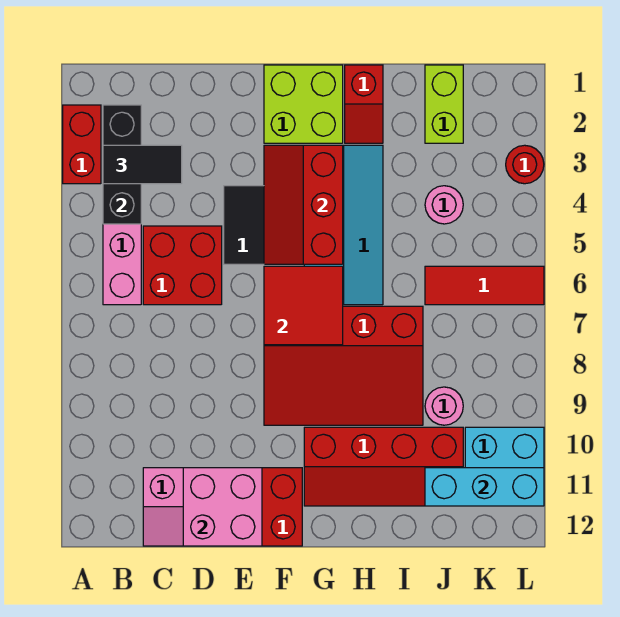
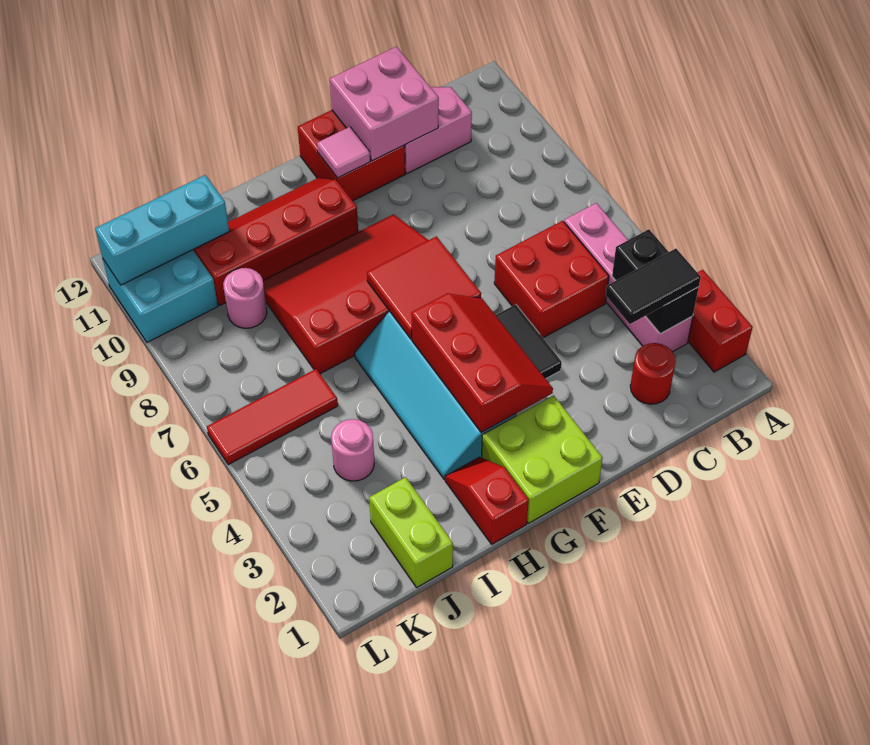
black brick B2:B4 level 2 -> black brick B3:B4 level 2
none -> pink tile F11 level 2
red round brick L3 level 1 -> red round brick C2 level 1

